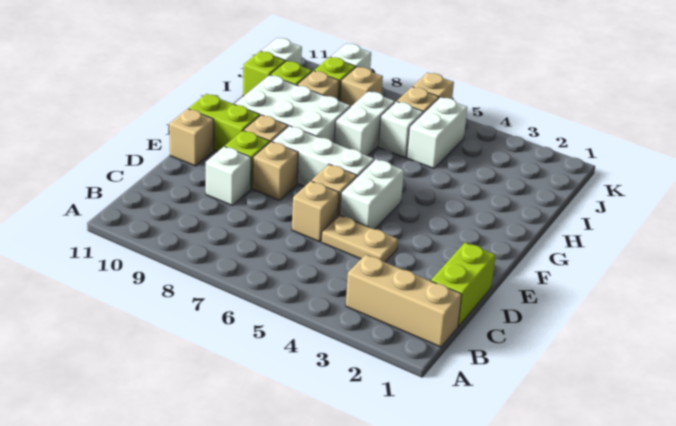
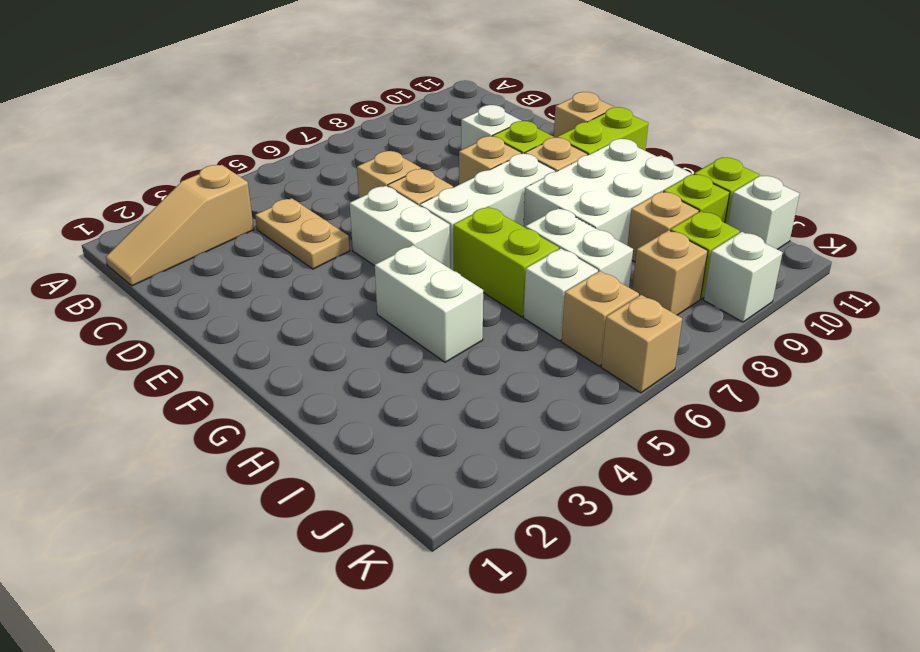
tan brick B1:B3 level 1 -> tan slope B1:B3 level 1 top 3
lime brick C1:D1 level 1 -> lime brick G6:H6 level 1
tan plate D4:D5 level 1 -> tan plate C4:D4 level 1
white brick I5:J5 level 1 -> white brick G4:H4 level 1

